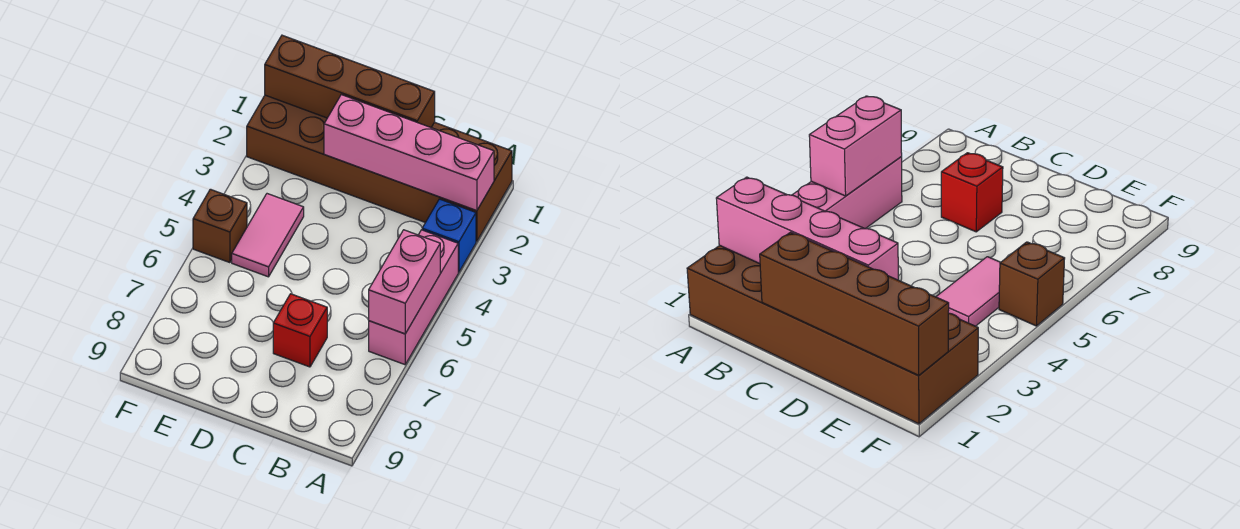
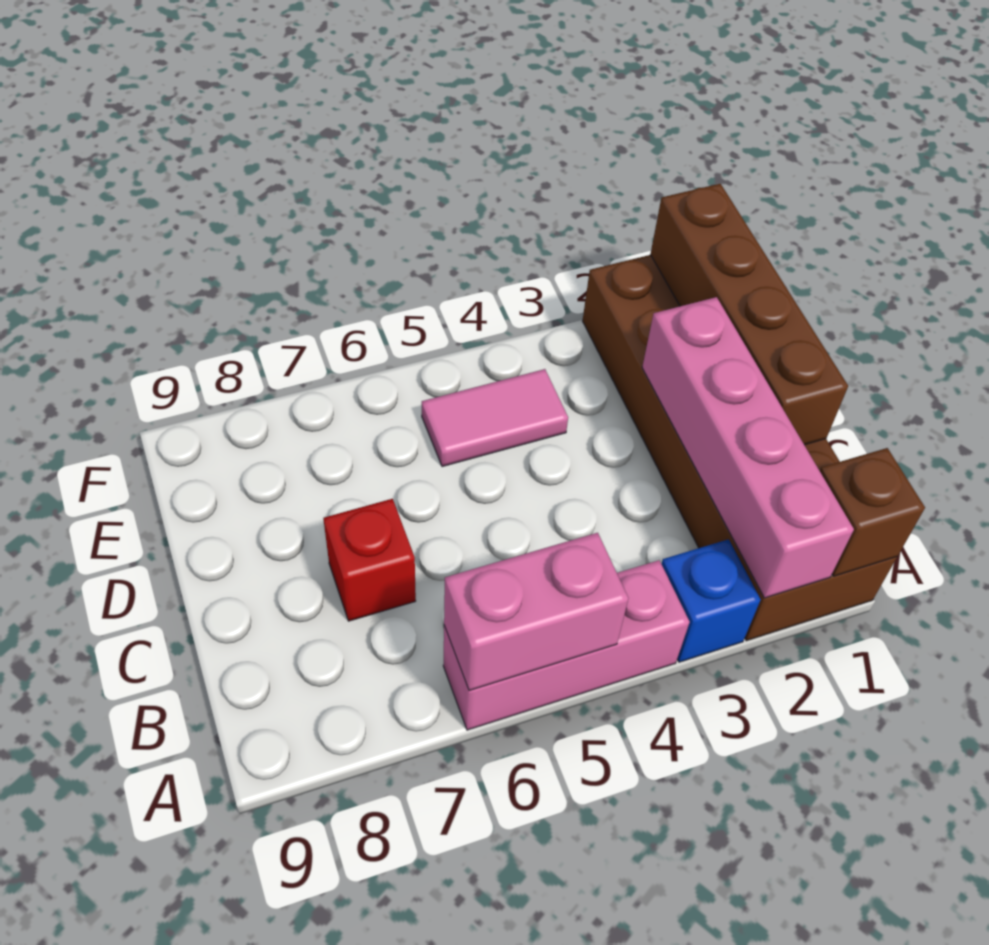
brown brick F5 level 1 -> brown brick A1 level 2

